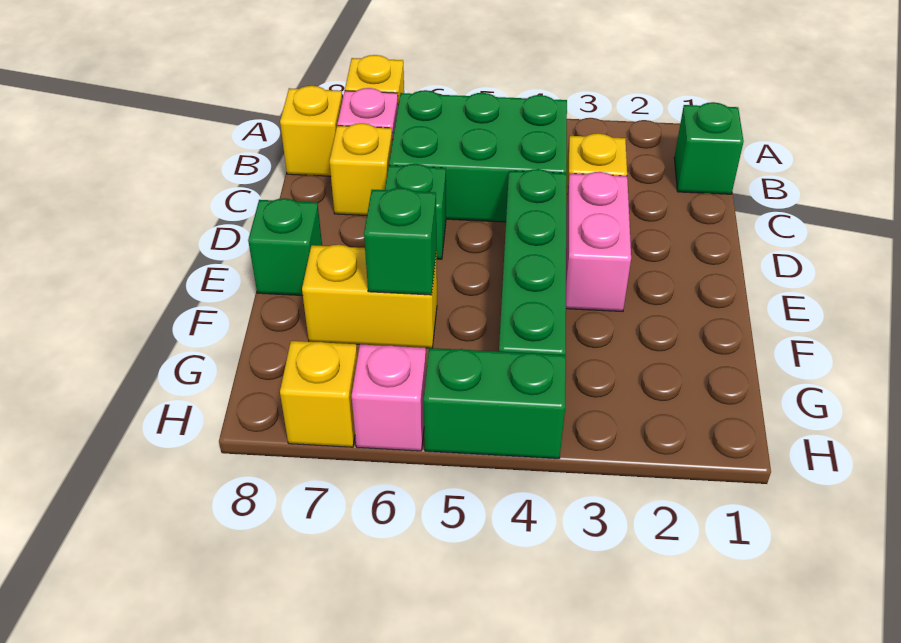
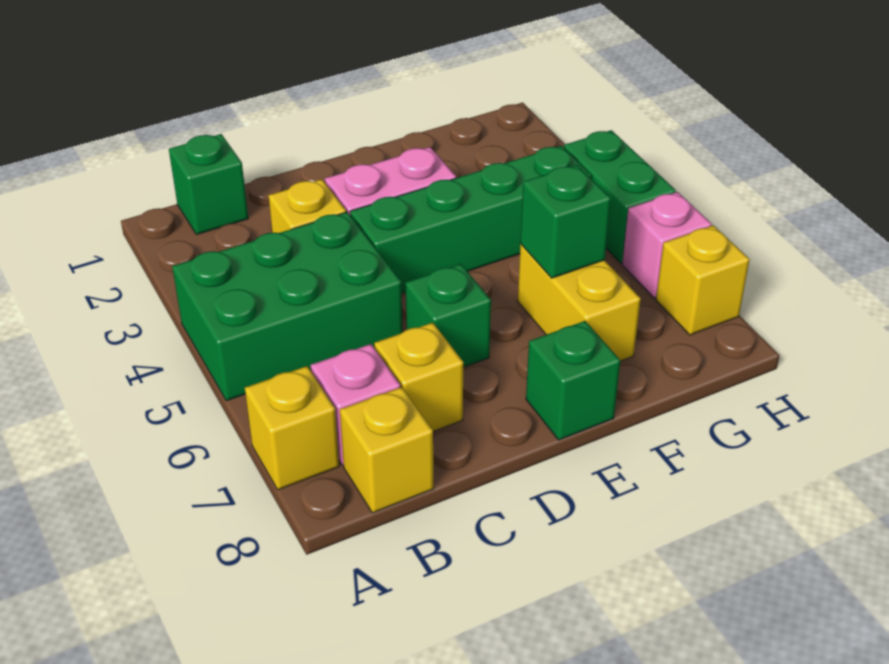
green brick B4:C6 level 1 -> green brick A4:C5 level 1

